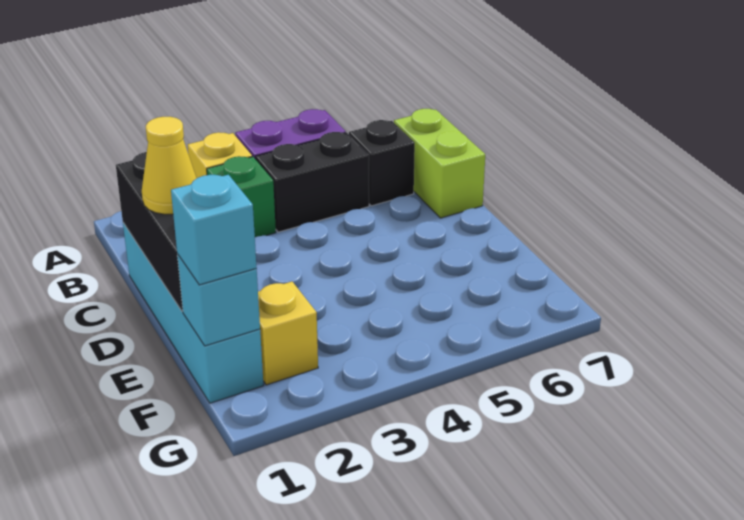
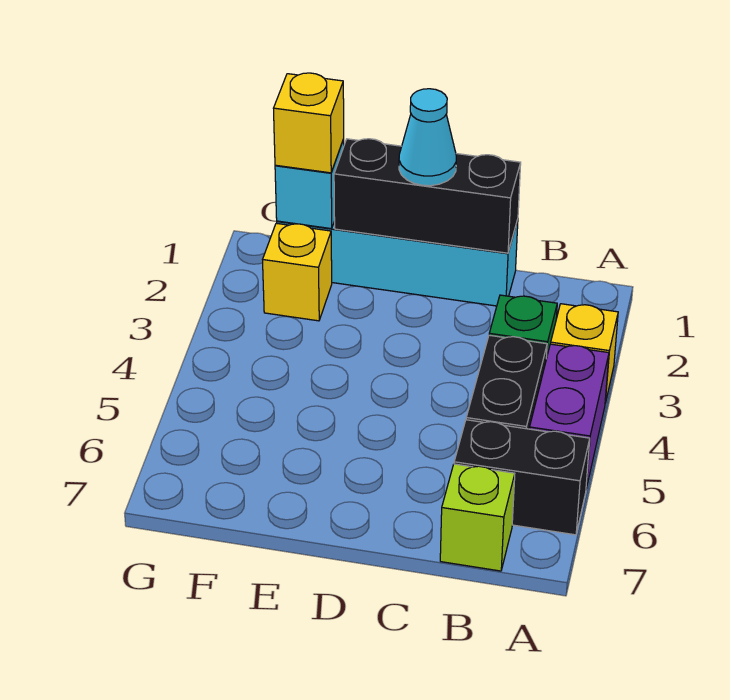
black brick B6 level 1 -> black brick A6:B6 level 1
lime brick B7:C7 level 1 -> lime brick B7 level 1
yellow cone D1 level 3 -> cyan cone D1 level 3
cyan brick F1 level 3 -> yellow brick F1 level 3

